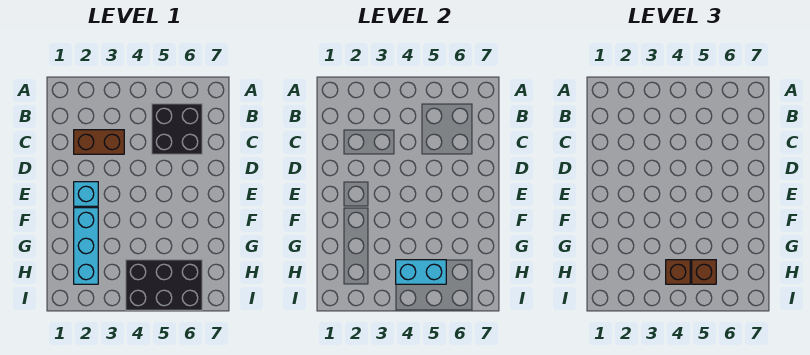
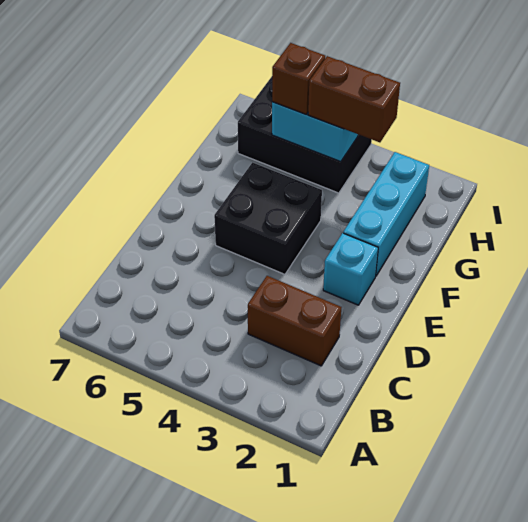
black brick B5:C6 level 1 -> black brick E4:F5 level 1
brown brick H4 level 3 -> brown brick H3:H4 level 3

